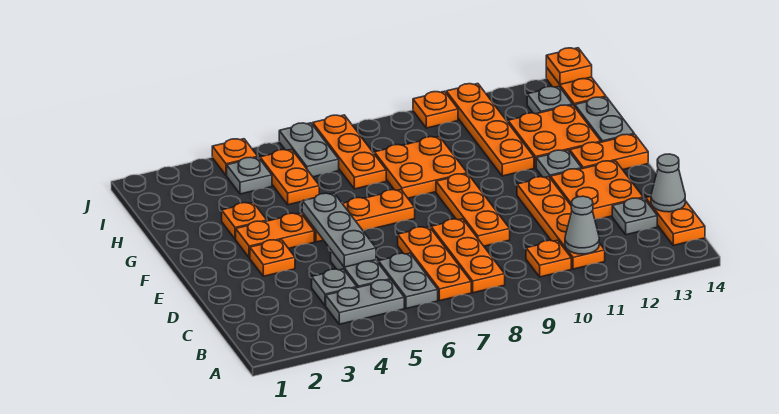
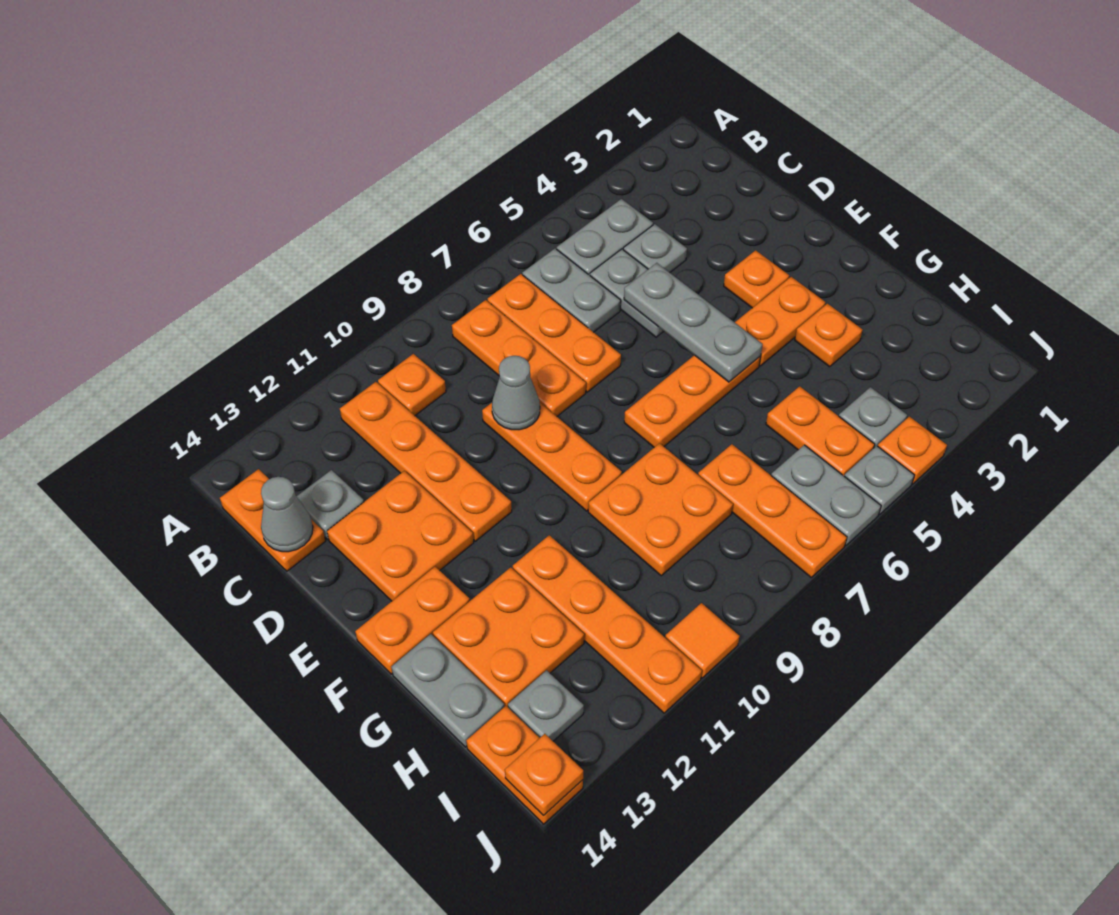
grey cone B11 level 2 -> grey cone D9 level 2
grey plate F12 level 1 -> grey plate J5 level 1
orange plate J10 level 1 -> orange tile J10 level 1

